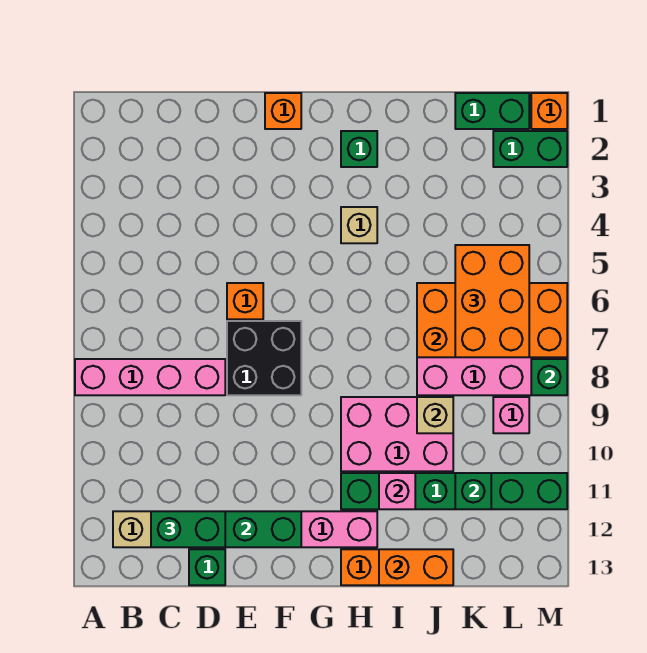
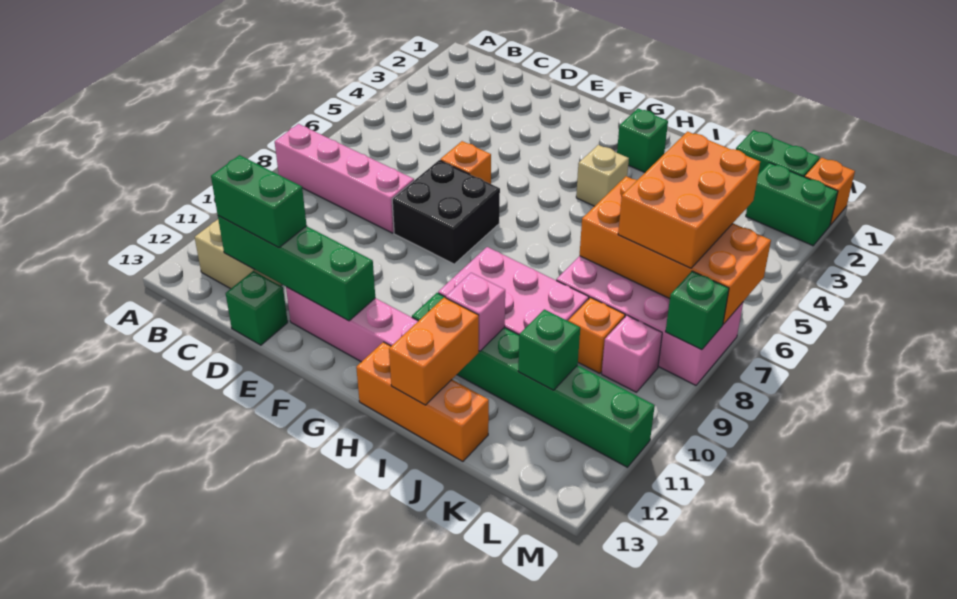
orange brick F1 level 1 -> orange brick K9 level 1
orange brick I13:J13 level 2 -> orange brick I12:I13 level 2
tan brick J9 level 2 -> none

